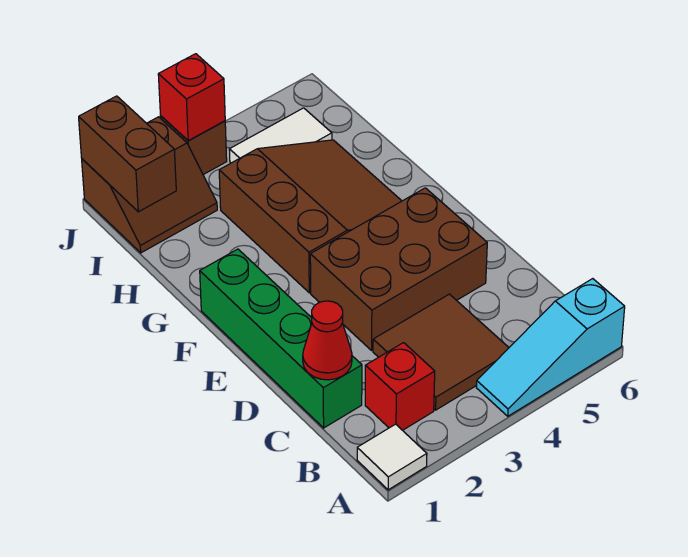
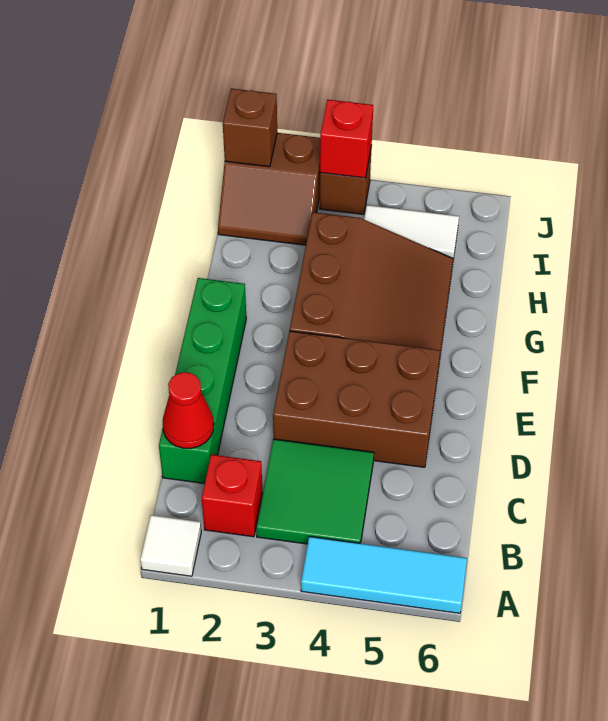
cyan slope A4:A6 level 1 top 6 -> cyan tile A4:A6 level 1
brown tile B3:C4 level 1 -> green tile B3:C4 level 1
brown brick I1:J1 level 2 -> brown brick J1 level 2

